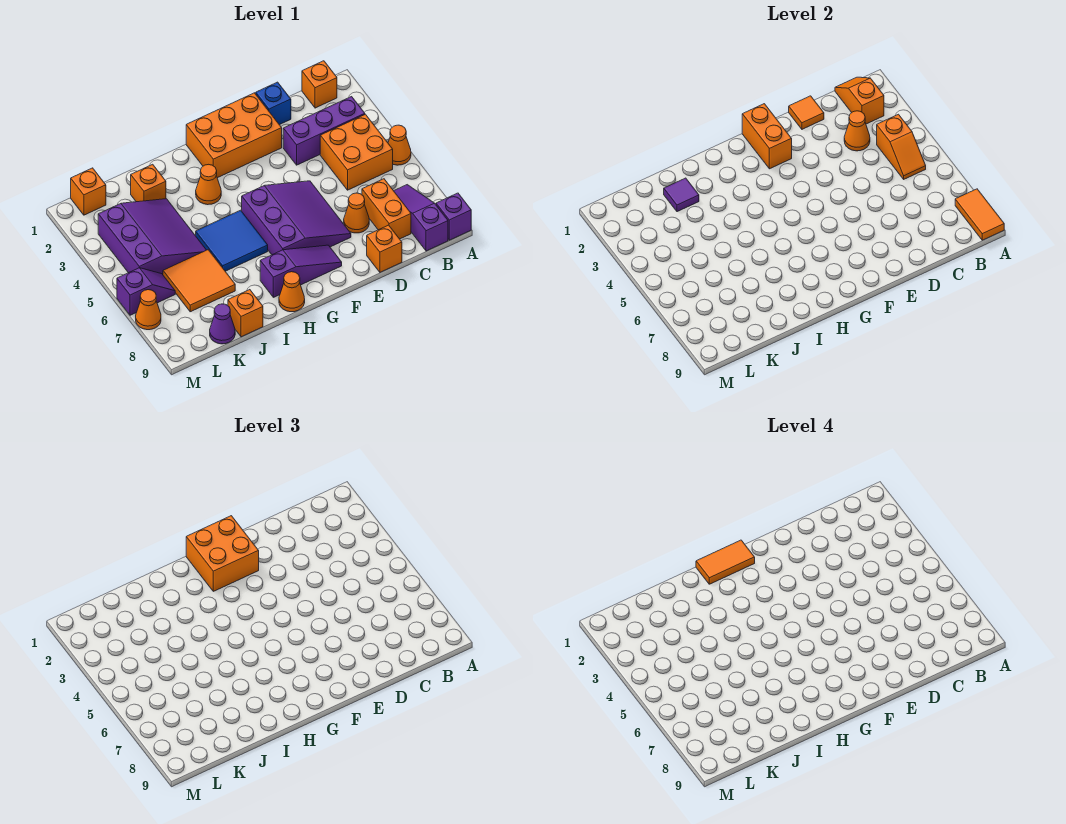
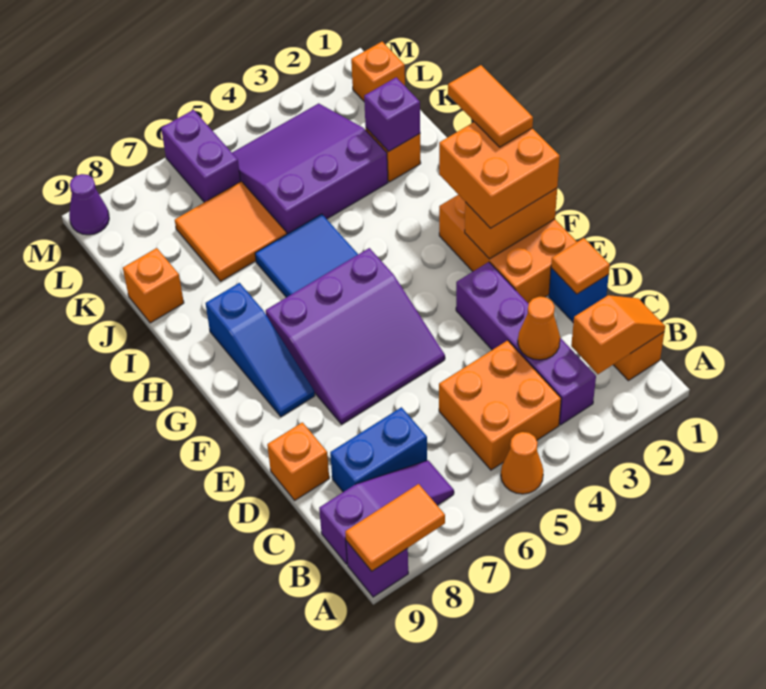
purple brick B3:D3 level 1 -> purple brick B3:E3 level 1
orange slope B4:B5 level 2 top 4 -> none
orange brick C7:C8 level 1 -> blue brick C7:C8 level 1
orange cone D7 level 1 -> none
purple slope F8:H8 level 1 top H -> blue slope F8:H8 level 1 top H
orange cone H3 level 1 -> none
orange cone H9 level 1 -> none
purple tile J2 level 2 -> purple brick J2 level 2
purple slope J3:L5 level 1 top L -> purple slope J3:L5 level 1 top J
purple cone K9 level 1 -> purple cone M9 level 1
purple slope L6:M6 level 1 top M -> purple brick L6:M6 level 1
orange cone M7 level 1 -> none

